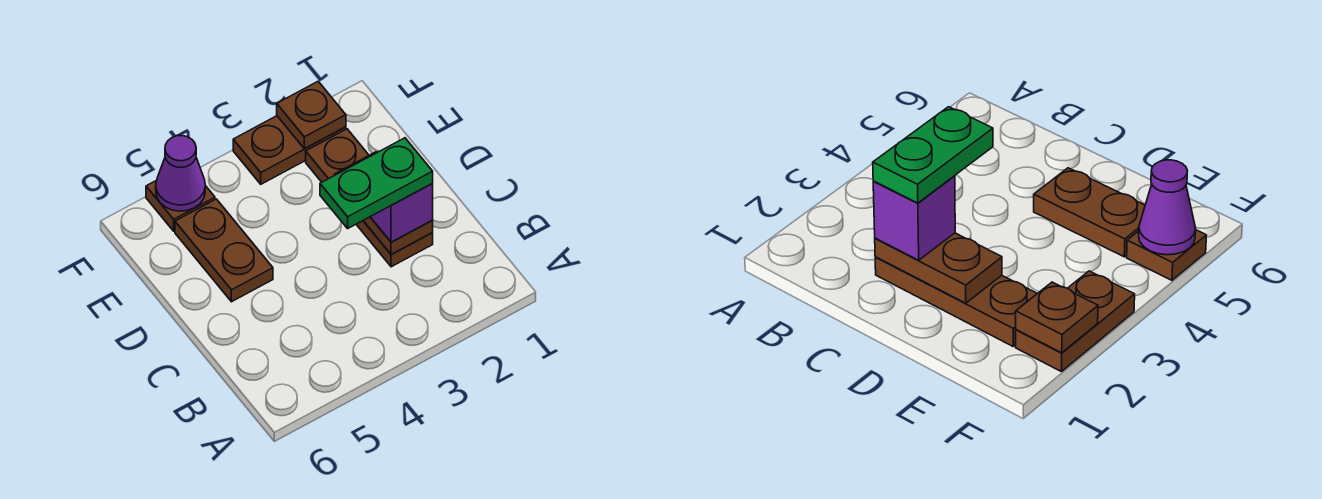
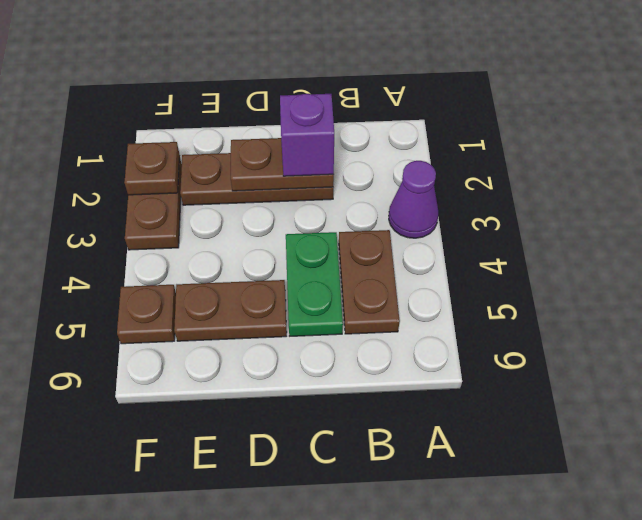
none -> brown plate B4:B5 level 1
green plate C2:C3 level 4 -> green plate C4:C5 level 1
purple cone F5 level 2 -> purple cone A3 level 1

